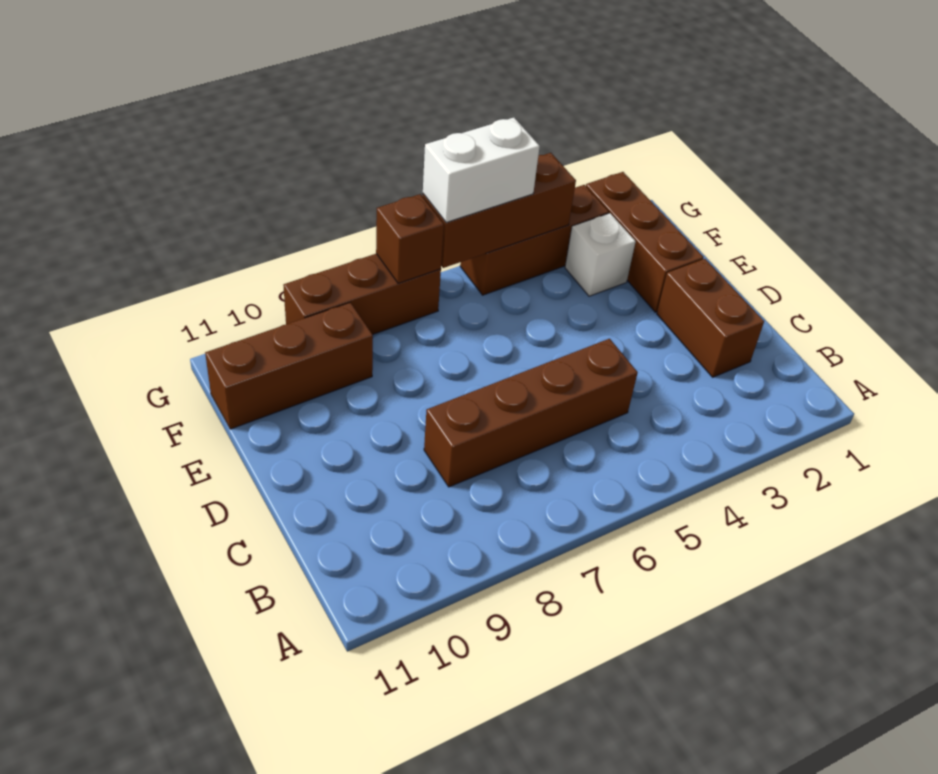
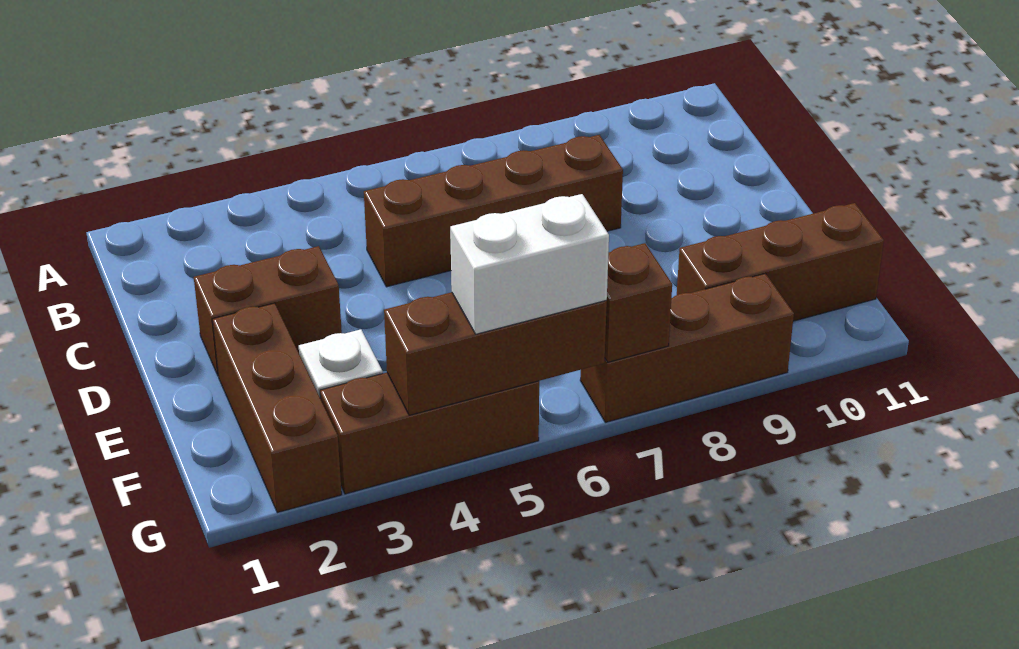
brown brick C2:D2 level 1 -> brown brick D2:D3 level 1

